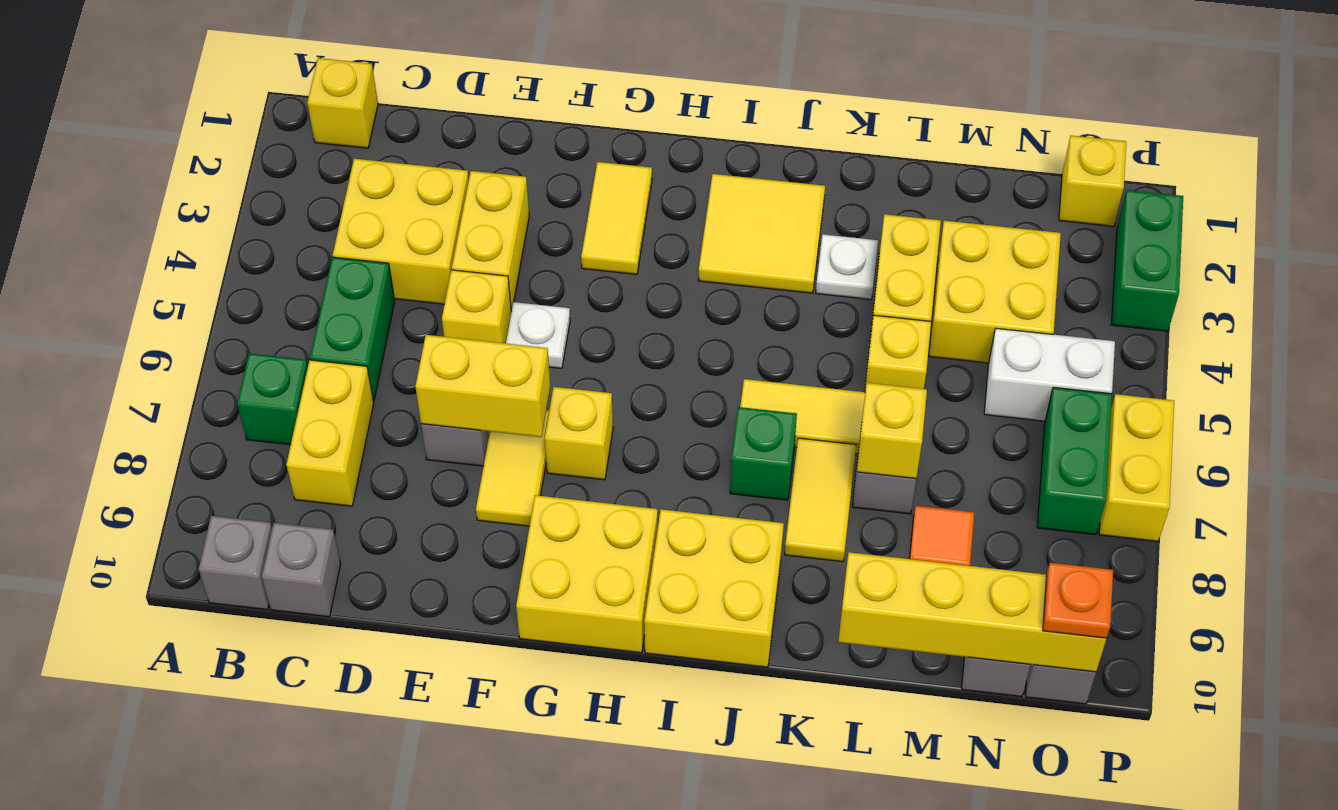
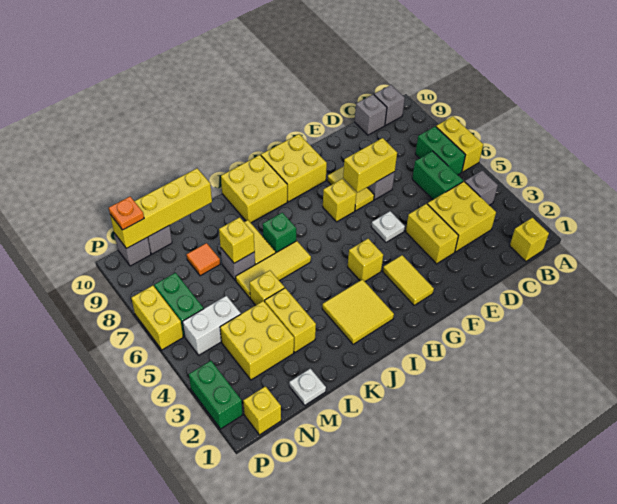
none -> grey brick B4 level 1
green brick B7 level 1 -> green brick B6:B7 level 1
yellow brick C7:C8 level 1 -> yellow brick A6:A7 level 1
yellow brick E5 level 1 -> yellow brick H4 level 1
white plate K3 level 1 -> white plate M1 level 1

